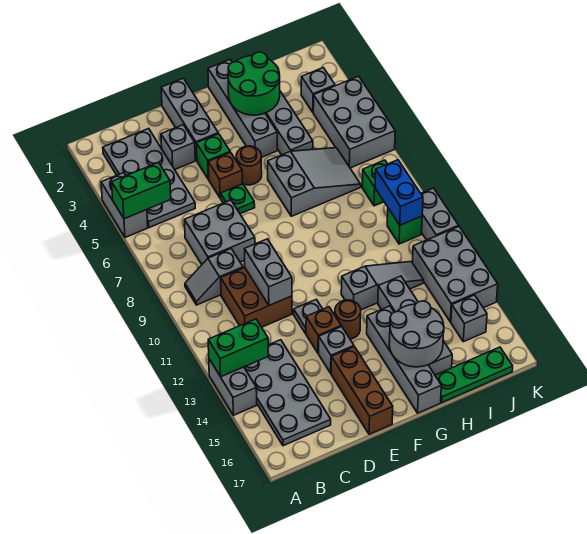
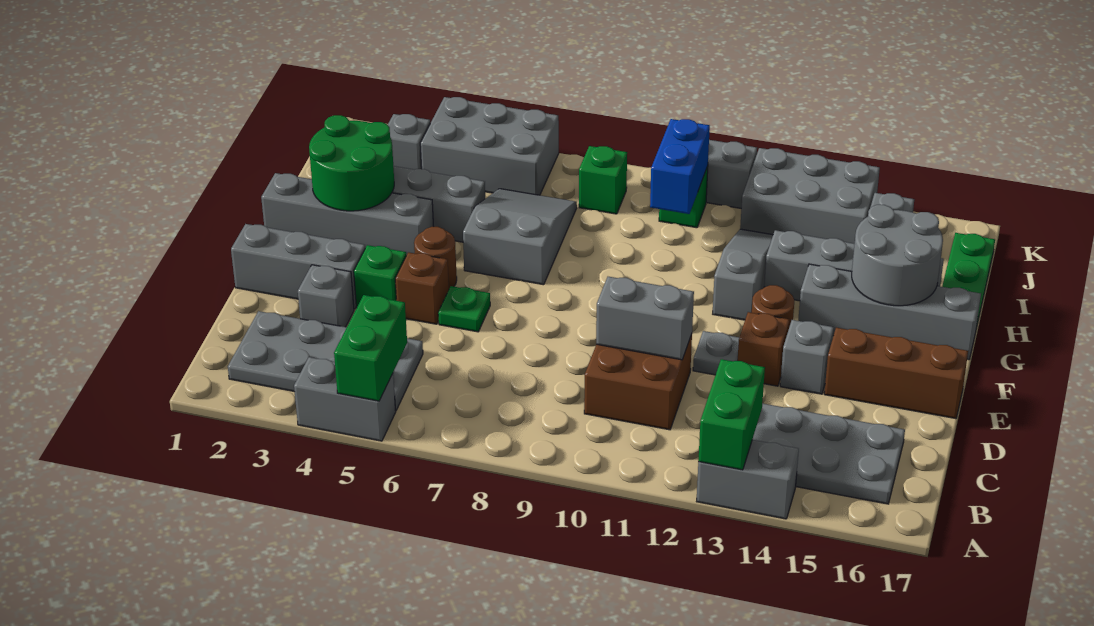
grey slope B9:C9 level 1 top C -> none
grey brick C7:D8 level 1 -> none
blue brick J9:J10 level 2 -> blue brick I10:J10 level 2

